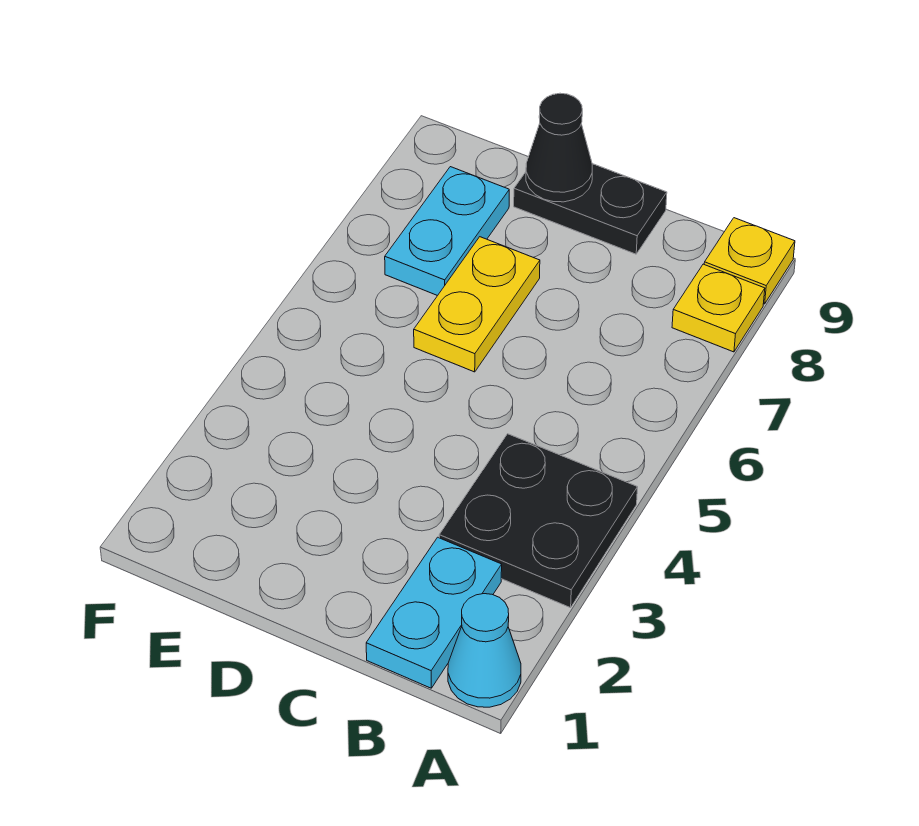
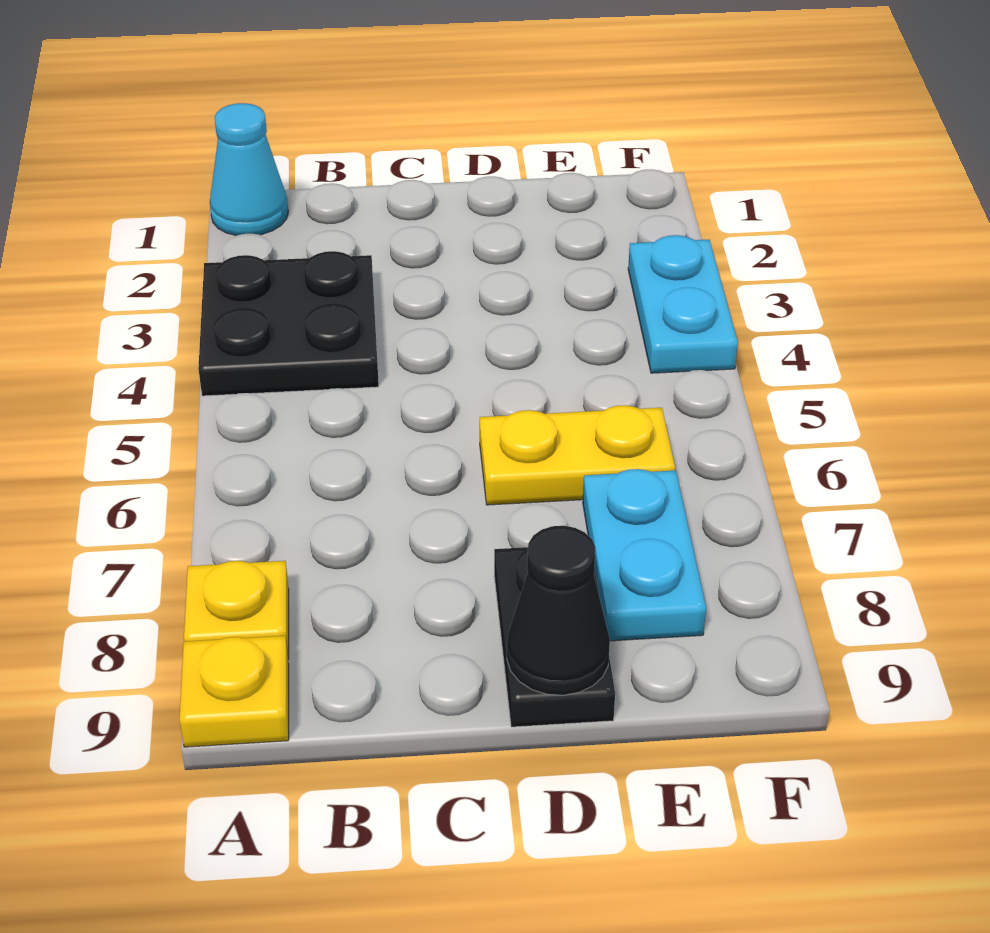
cyan plate B1:B2 level 1 -> cyan plate F3:F4 level 1
black plate C9:D9 level 1 -> black plate D8:D9 level 1
yellow plate D6:D7 level 1 -> yellow plate D6:E6 level 1

